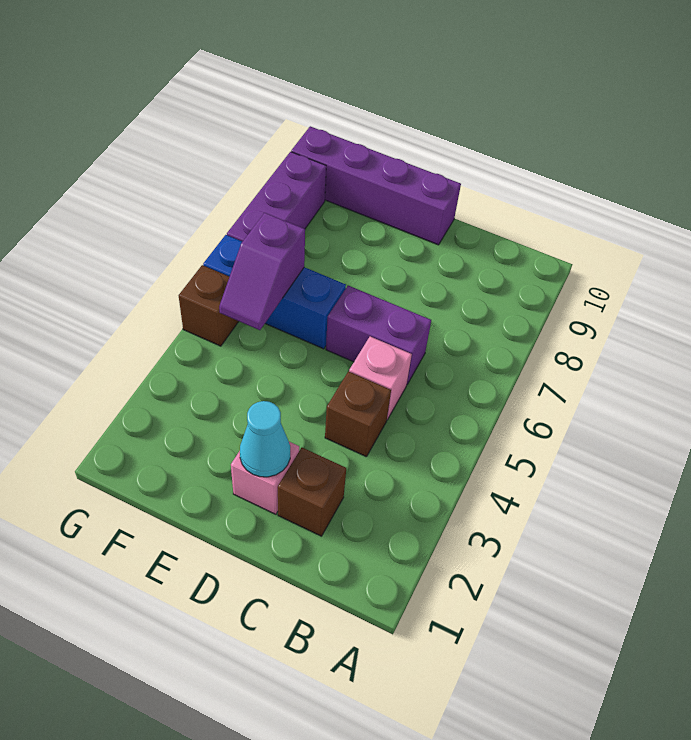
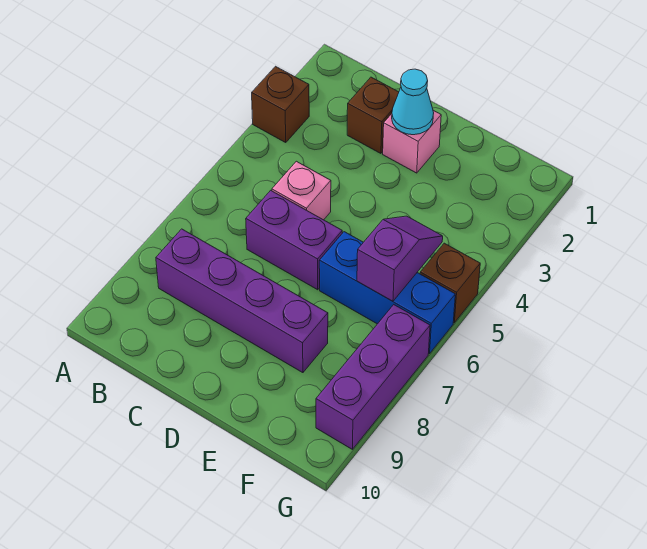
brown brick C4 level 1 -> brown brick A3 level 1
purple brick D10:G10 level 1 -> purple brick B8:E8 level 1

